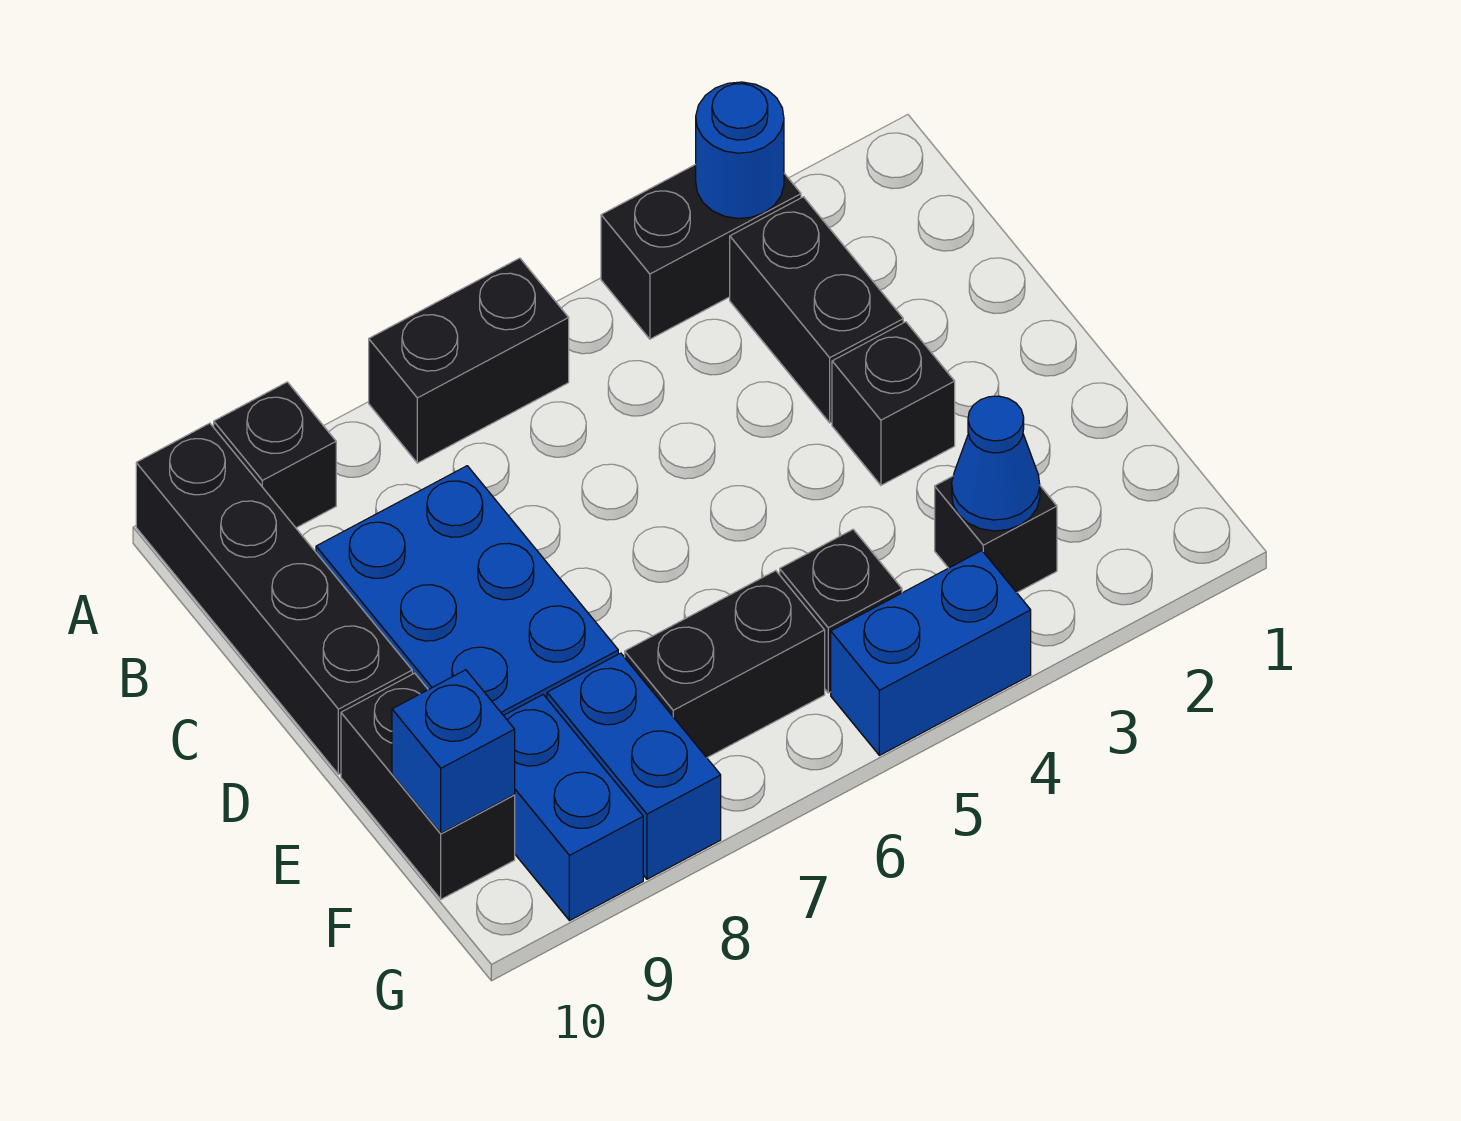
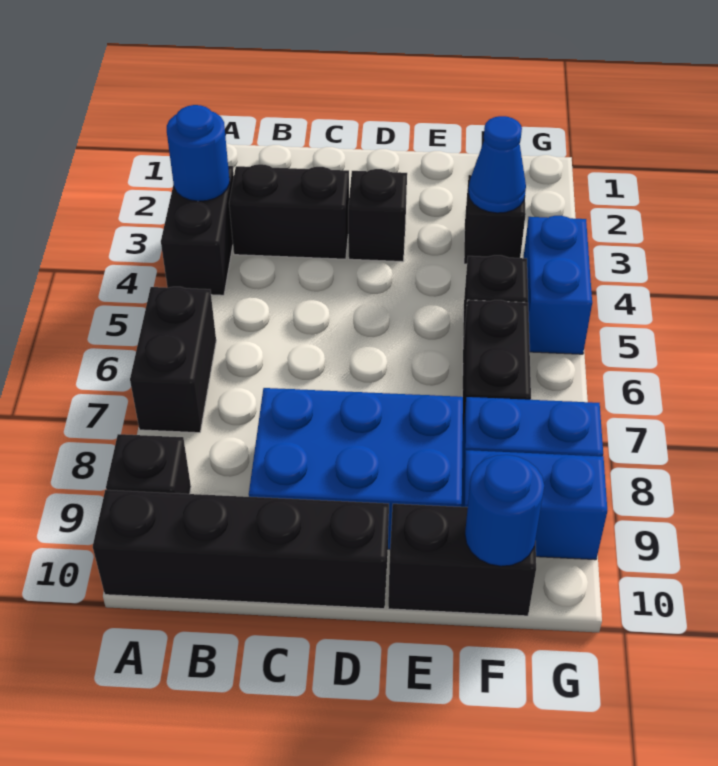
blue brick F10 level 2 -> blue round brick F10 level 2

